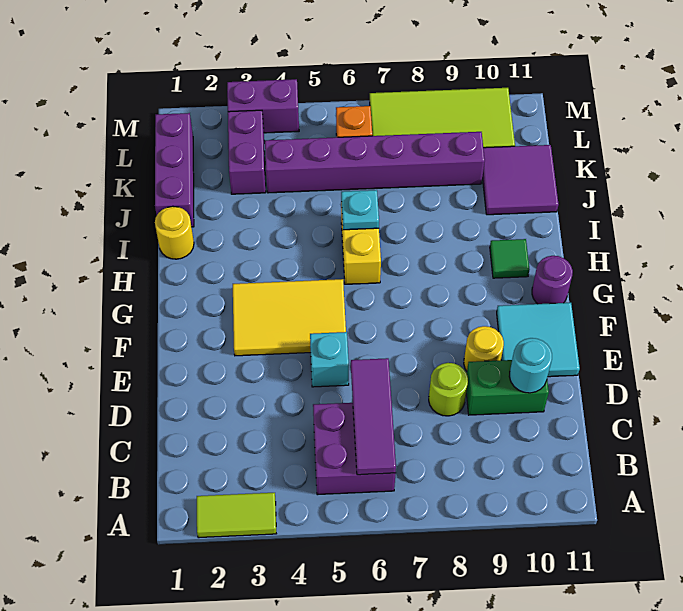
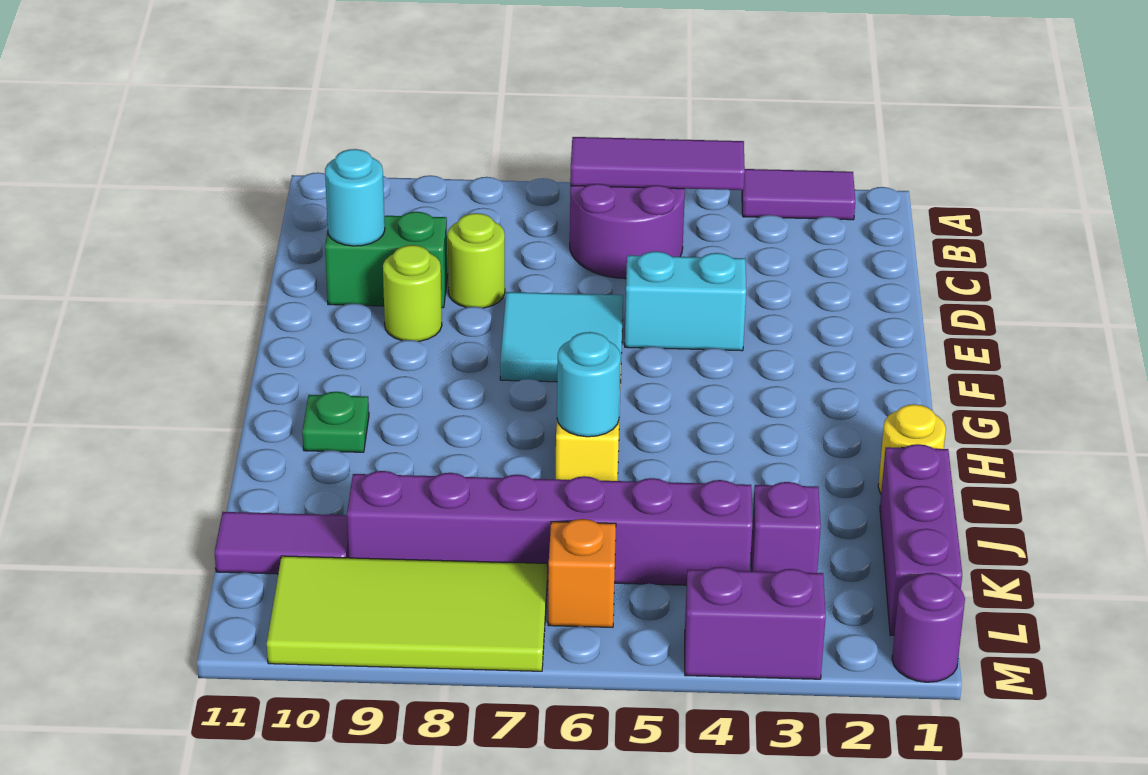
lime tile A2:A3 level 1 -> purple tile A2:A3 level 1
purple brick B5:C6 level 1 -> purple round brick B5:C6 level 1
purple tile B6:D6 level 2 -> purple tile B4:B6 level 2
cyan brick E5 level 1 -> cyan brick E4:E5 level 1
yellow round brick E9 level 1 -> lime round brick E9 level 1
cyan tile E10:F11 level 1 -> cyan tile E6:F7 level 1
yellow tile F3:G5 level 1 -> none
purple round brick G11 level 1 -> purple round brick M1 level 1
green tile H10 level 1 -> green plate H10 level 1
cyan plate I6 level 2 -> cyan round brick I6 level 2
purple tile J10:K11 level 1 -> purple tile K10:K11 level 1
purple brick K3:L3 level 1 -> purple brick K3 level 1

